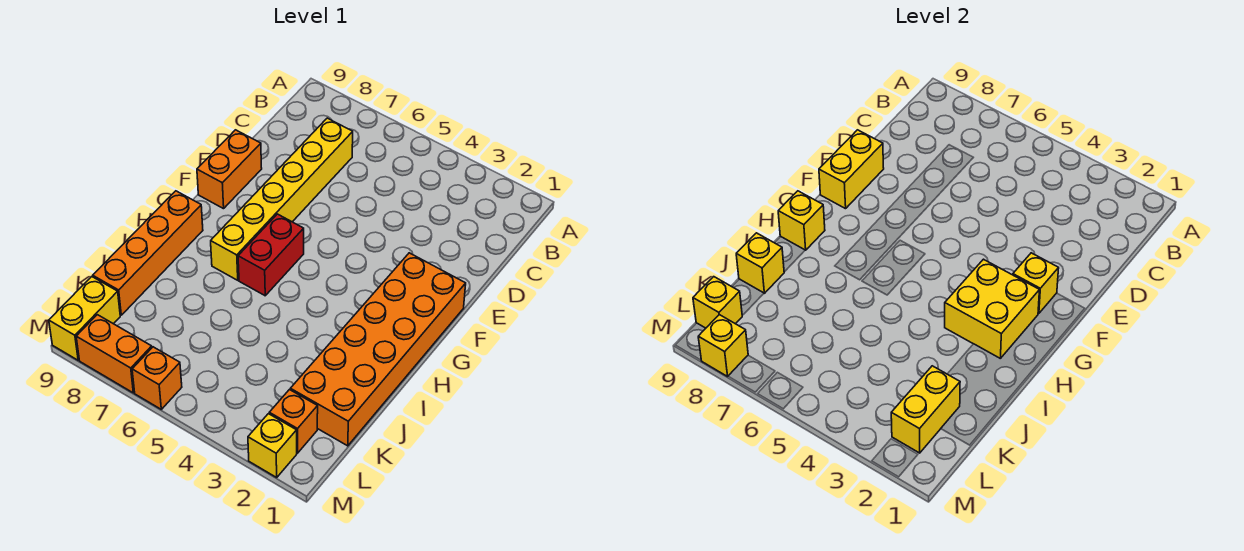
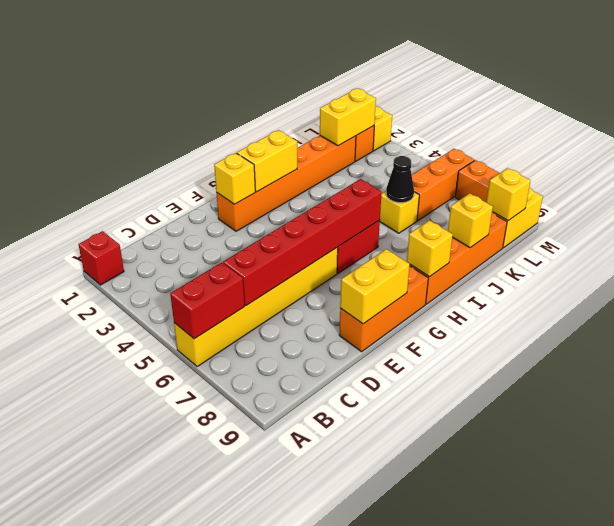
none -> red brick A1 level 1
none -> red brick A6:B6 level 2
none -> red brick C6:H6 level 2
yellow brick C7:H7 level 1 -> yellow brick A6:F6 level 1
orange brick E9:F9 level 1 -> orange brick E9:G9 level 1
orange brick F1:K2 level 1 -> orange brick F2:K2 level 1
yellow brick G2:H3 level 2 -> yellow brick G2:H2 level 2
none -> black cone J6 level 2
orange brick M6 level 1 -> orange brick K6:M6 level 1
yellow brick M8 level 2 -> yellow brick J6 level 1

